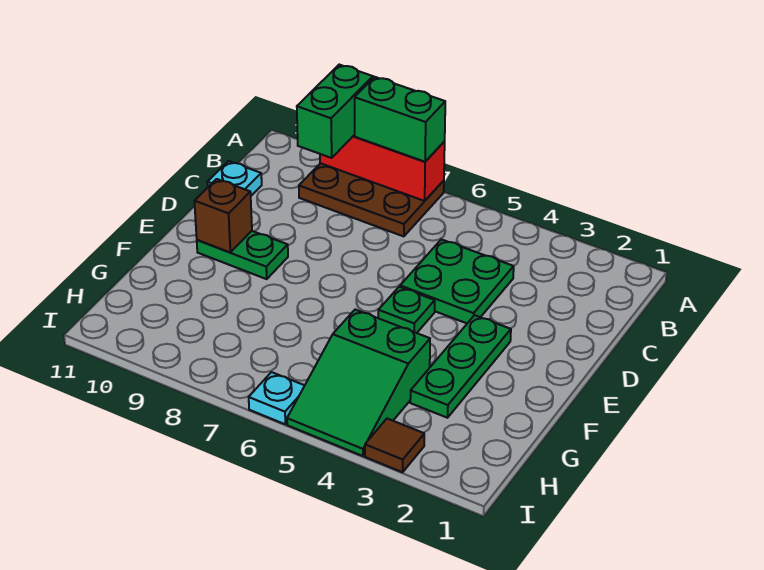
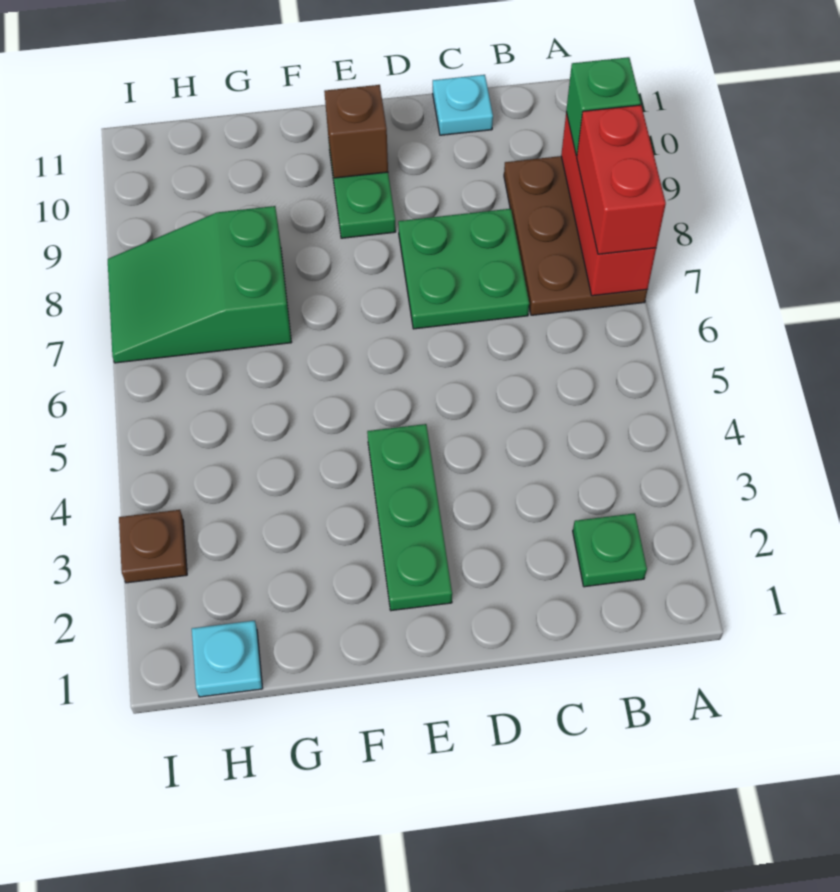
green brick A7:A8 level 3 -> red brick A7:A8 level 3
green brick A9:B9 level 3 -> green brick A9 level 3
green plate C4:D5 level 1 -> green plate C7:D8 level 1
green plate E3:G3 level 1 -> green plate E2:E4 level 1
green plate E5 level 1 -> green plate B2 level 1
green slope G4:I5 level 1 top G -> green slope G7:I8 level 1 top G
brown tile I3 level 1 -> brown plate I3 level 1
cyan plate I6 level 1 -> cyan plate H1 level 1

